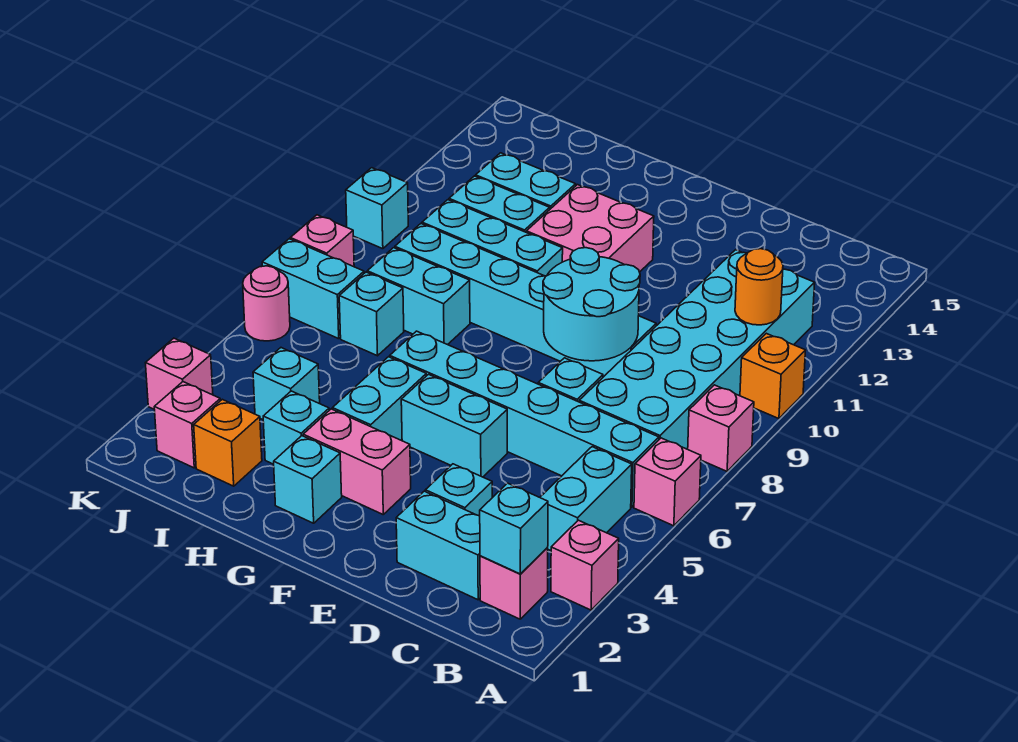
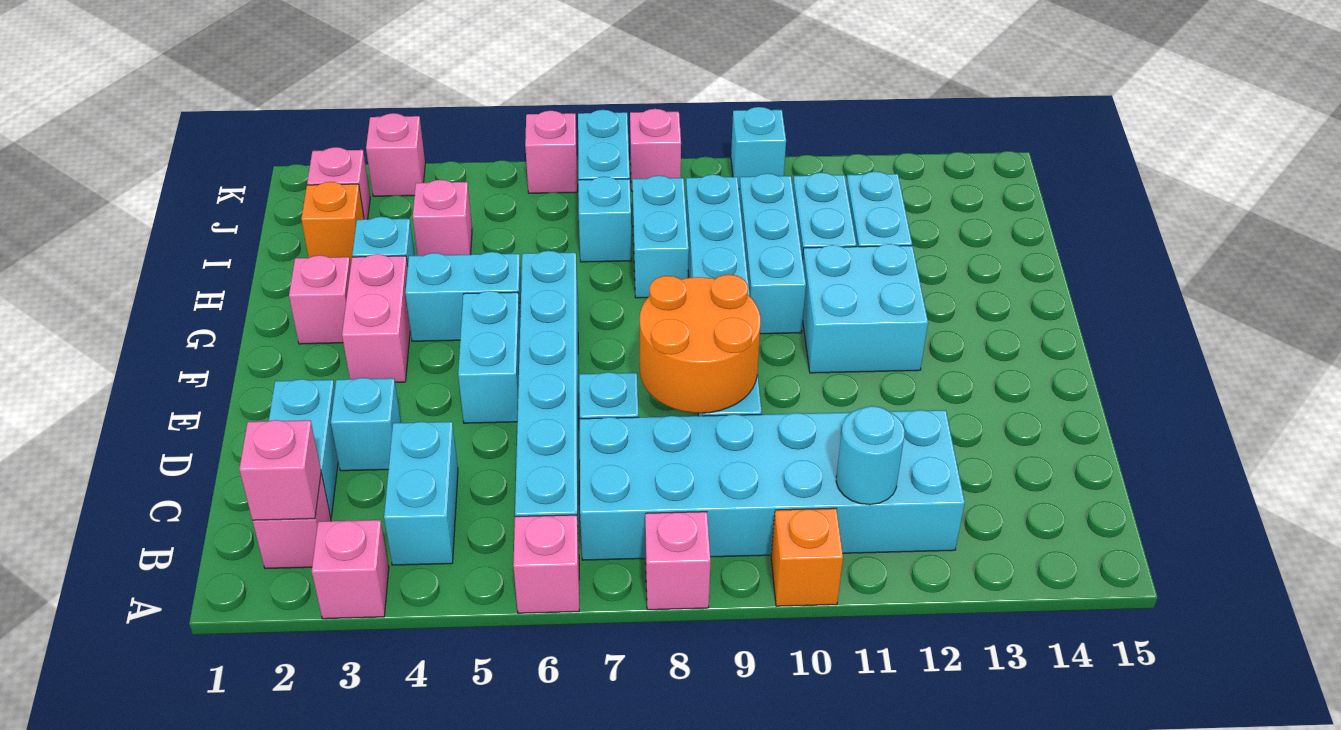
cyan brick B2 level 2 -> pink brick B2 level 2
cyan brick B4:B5 level 1 -> cyan brick B4:C4 level 1
orange round brick B11 level 2 -> cyan round brick B11 level 2
cyan round brick D8:E9 level 2 -> orange round brick D8:E9 level 2
pink brick F11:G12 level 1 -> cyan brick F11:G12 level 1
cyan brick G2 level 1 -> pink brick G2 level 1
cyan brick I4 level 1 -> pink brick I4 level 1
pink round brick K6 level 1 -> pink brick K6 level 1

